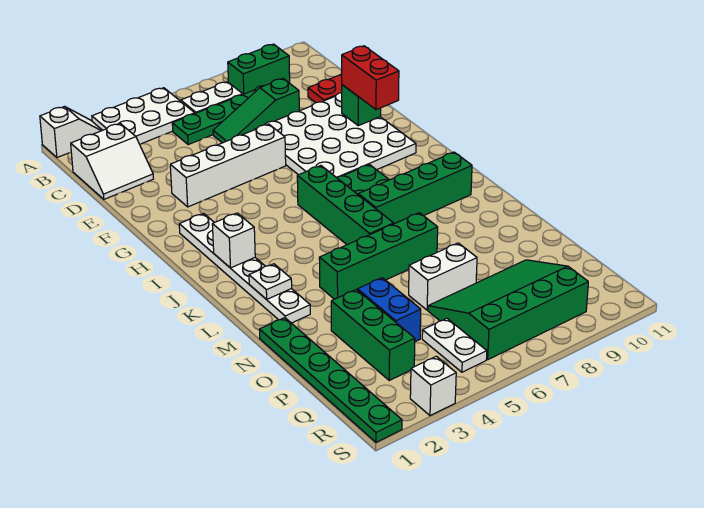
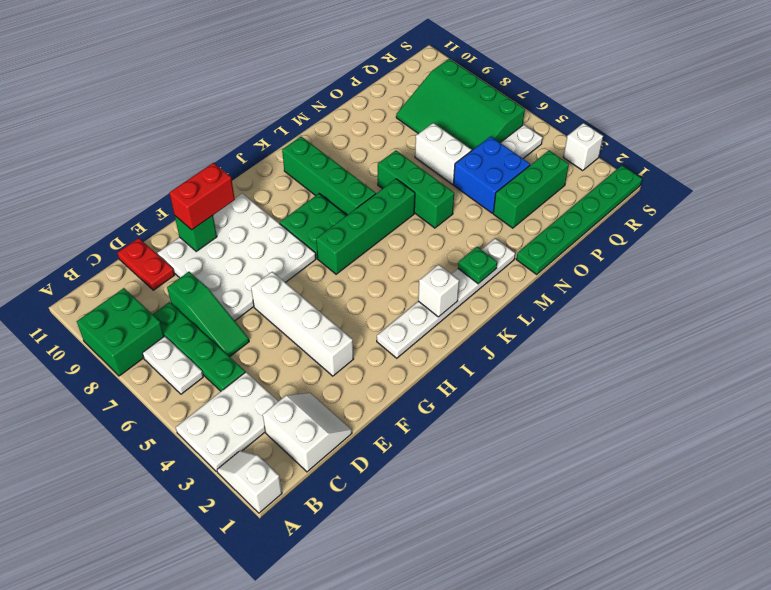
white plate A3:B5 level 1 -> white plate A3:C4 level 1
green brick B8:B9 level 1 -> green brick A8:B9 level 1
white plate L2 level 2 -> green plate L2 level 2
green brick M4:M7 level 1 -> green brick M5:M7 level 1
blue brick O4:P4 level 1 -> blue brick O4:P5 level 1

